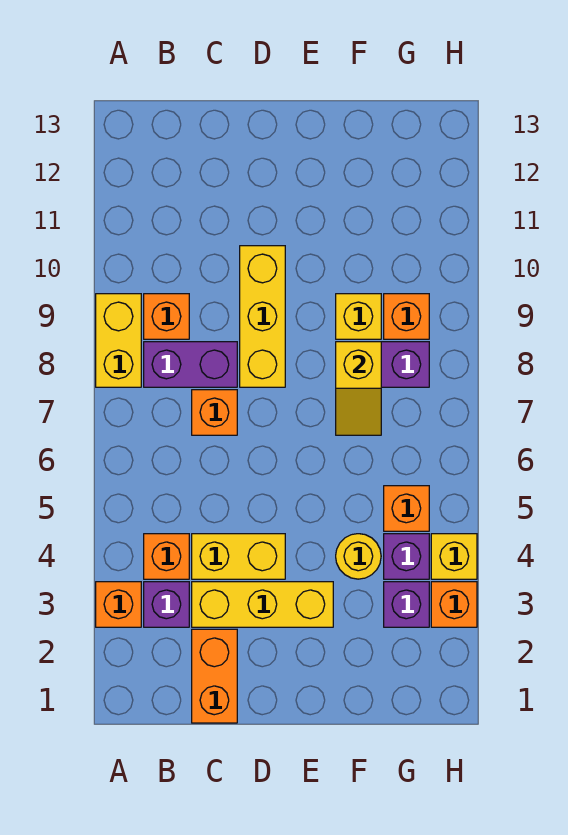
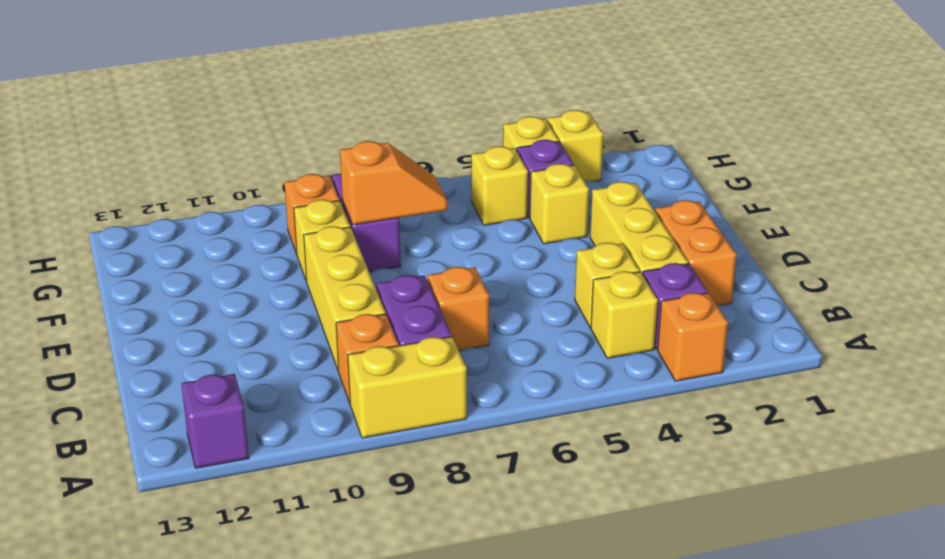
orange brick B4 level 1 -> yellow brick B4 level 1
orange brick C1:C2 level 1 -> orange brick C2:D2 level 1
yellow brick C4:D4 level 1 -> yellow brick C4 level 1
yellow brick D8:D10 level 1 -> yellow brick C9:E9 level 1
yellow round brick F4 level 1 -> yellow brick F4 level 1
yellow slope F7:F8 level 2 top 8 -> orange slope F7:F8 level 2 top 8
purple brick G3 level 1 -> purple brick A12 level 1
orange brick G5 level 1 -> yellow brick G5 level 1
orange brick H3 level 1 -> yellow brick H3 level 1

